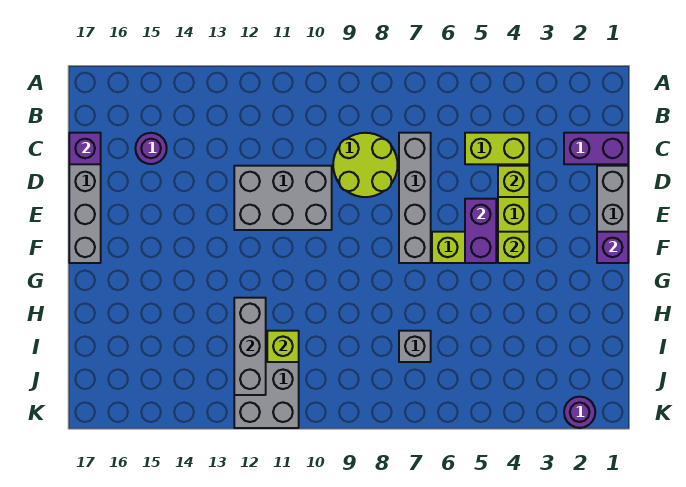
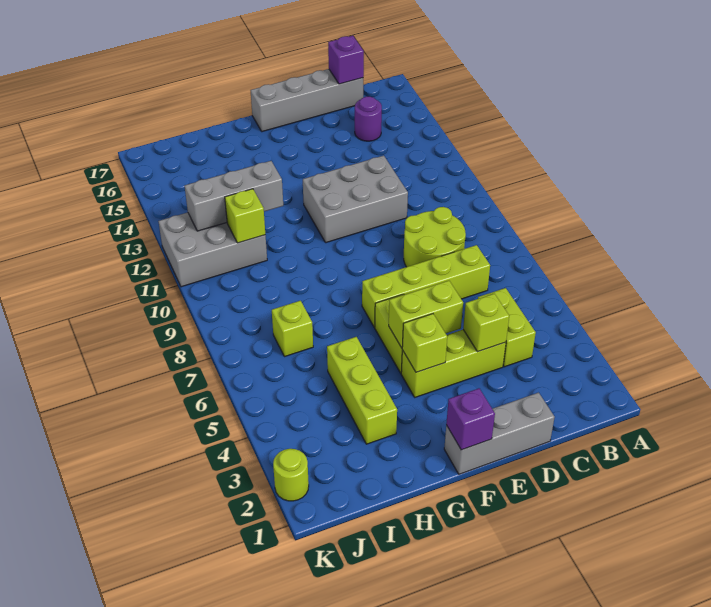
purple brick C1:C2 level 1 -> none
grey brick C7:F7 level 1 -> lime brick C7:F7 level 1
grey brick D10:E12 level 1 -> grey brick D11:F12 level 1
purple brick E5:F5 level 2 -> lime brick E5:F5 level 2
none -> lime brick H3:H5 level 1
grey brick I7 level 1 -> lime brick I7 level 1
purple round brick K2 level 1 -> lime round brick K2 level 1

